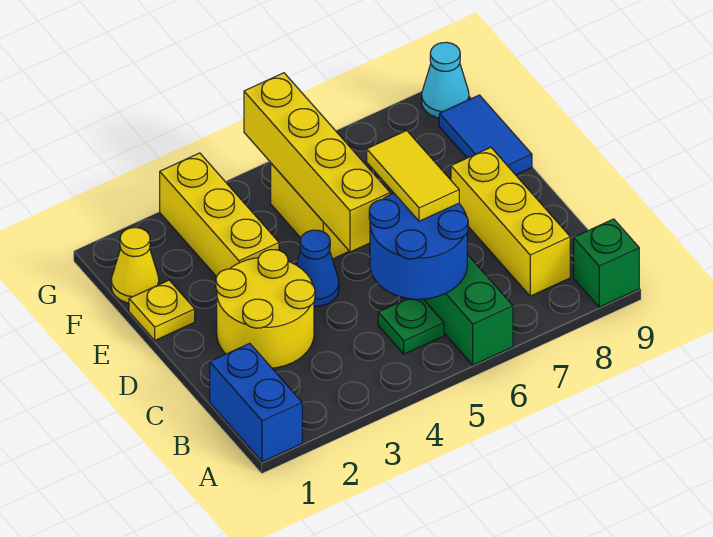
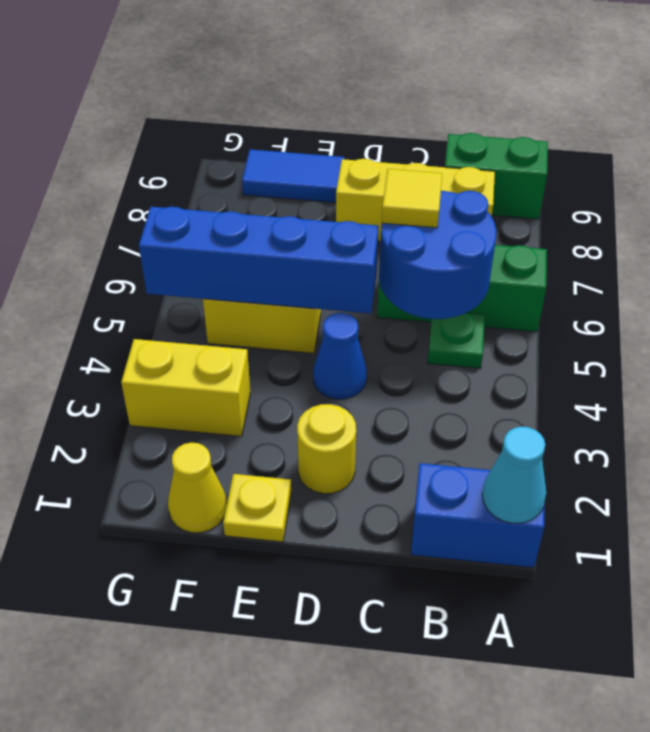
green brick A9 level 1 -> green brick A9:B9 level 1
yellow round brick C2:D3 level 1 -> yellow round brick D2 level 1
yellow tile C6:D6 level 3 -> yellow tile C6 level 3
yellow brick D5:G5 level 2 -> blue brick D5:G5 level 2
yellow brick E3:G3 level 1 -> yellow brick F3:G3 level 1
cyan cone G9 level 1 -> cyan cone A1 level 2

